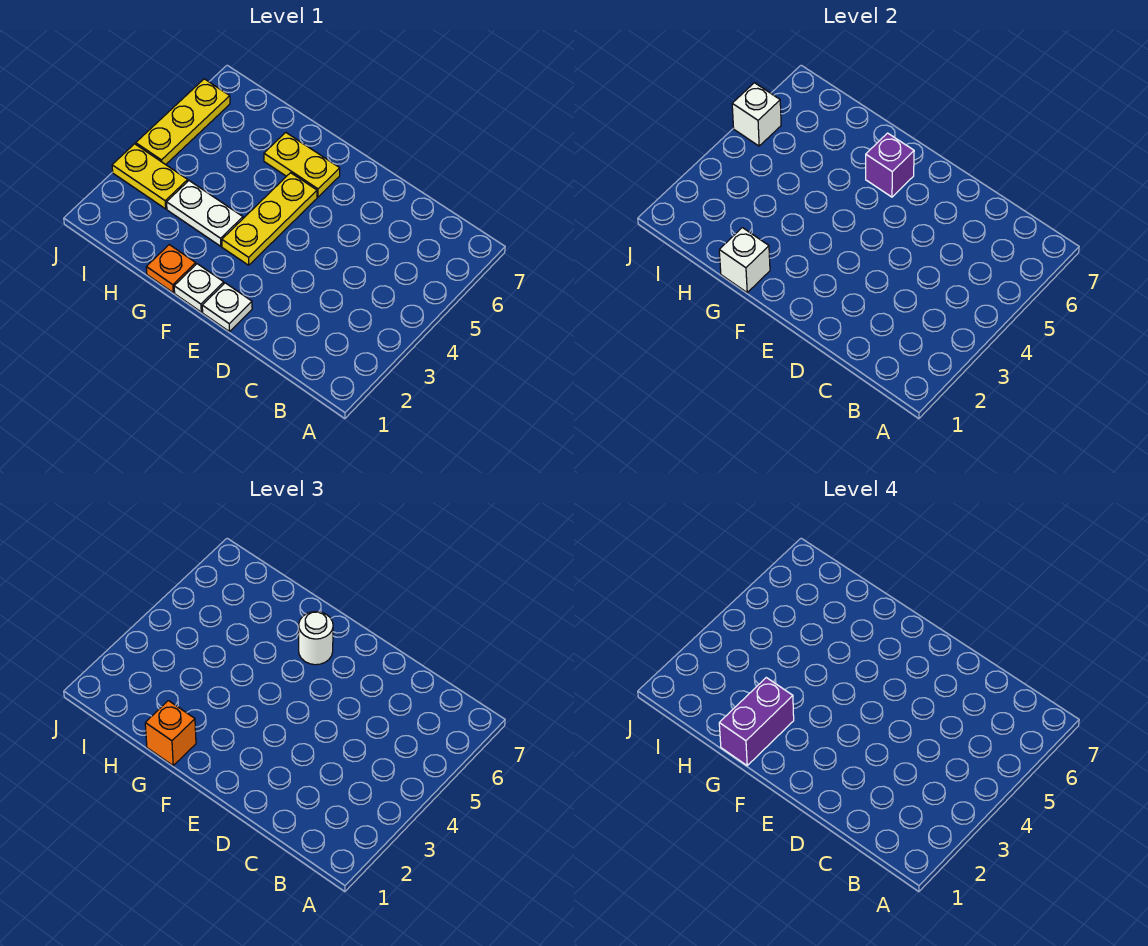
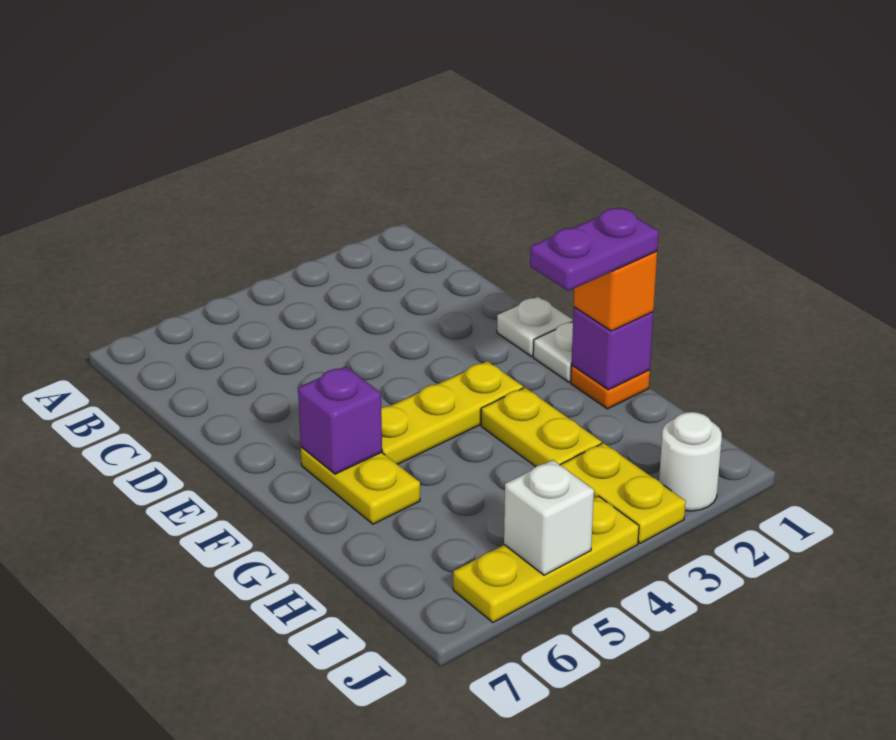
white round brick F6 level 3 -> white round brick J2 level 1
white brick G1 level 2 -> purple brick G1 level 2
purple brick G1:G2 level 4 -> purple plate G1:G2 level 4
white plate G3:H3 level 1 -> yellow plate G3:H3 level 1

